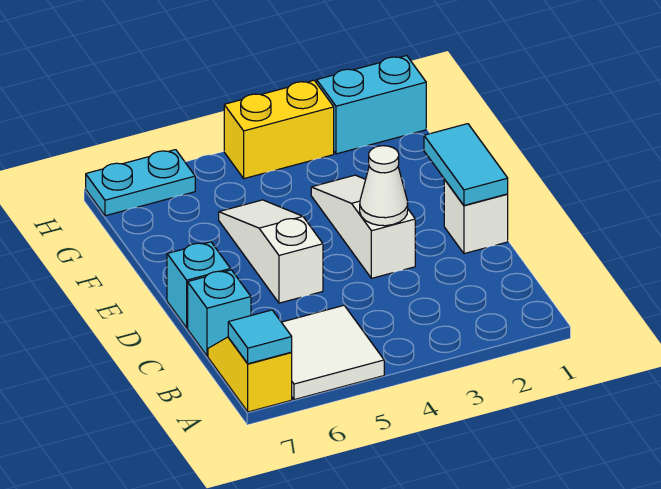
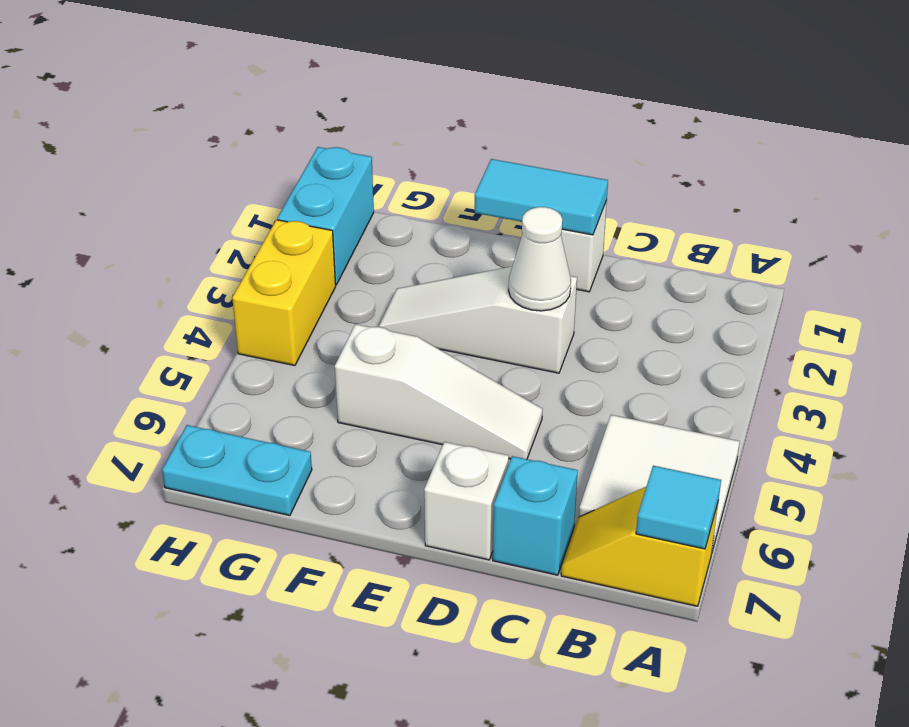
white slope D5:F5 level 1 top D -> white slope D5:F5 level 1 top F
cyan brick D7 level 1 -> white brick D7 level 1
cyan plate H6:H7 level 1 -> cyan plate G7:H7 level 1

